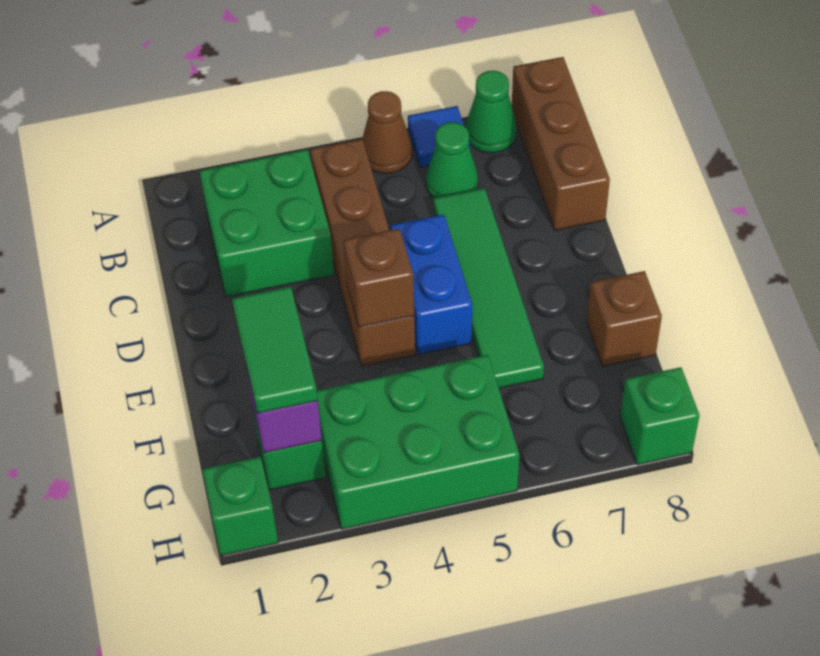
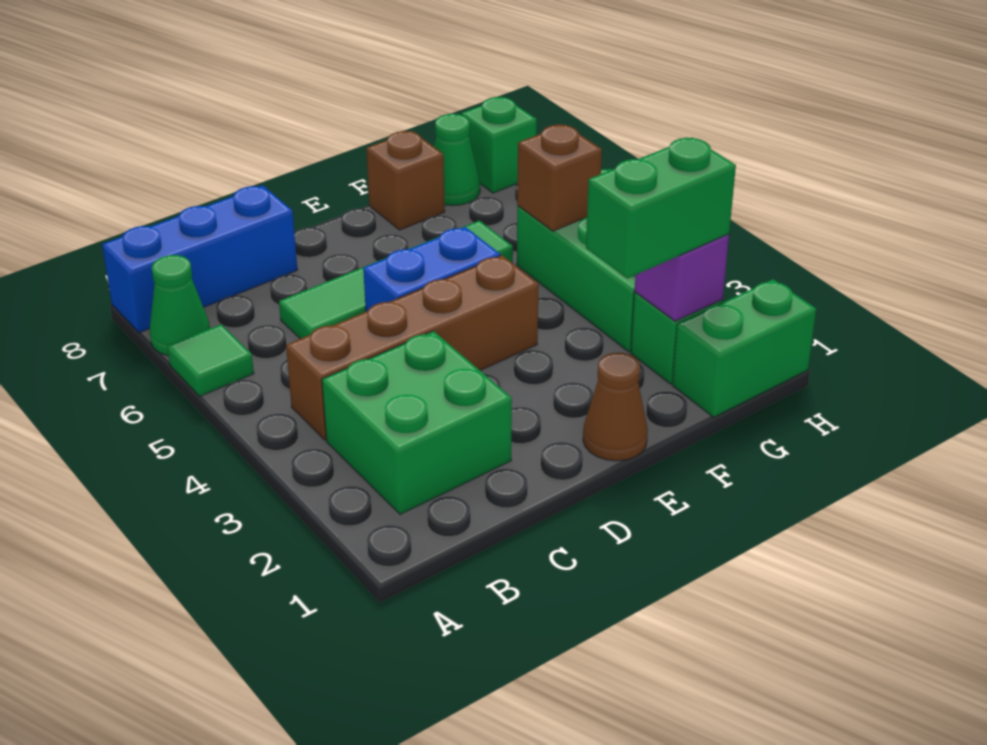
brown cone A5 level 1 -> brown cone E1 level 1
blue tile A6 level 1 -> green tile A6 level 1
brown brick A8:C8 level 1 -> blue brick A8:C8 level 1
green cone B6 level 1 -> green cone G8 level 1
brown brick E4 level 2 -> brown brick G5 level 2
green tile F2:G2 level 3 -> green brick F2:G2 level 3
green brick H1 level 1 -> green brick G1:H1 level 1

